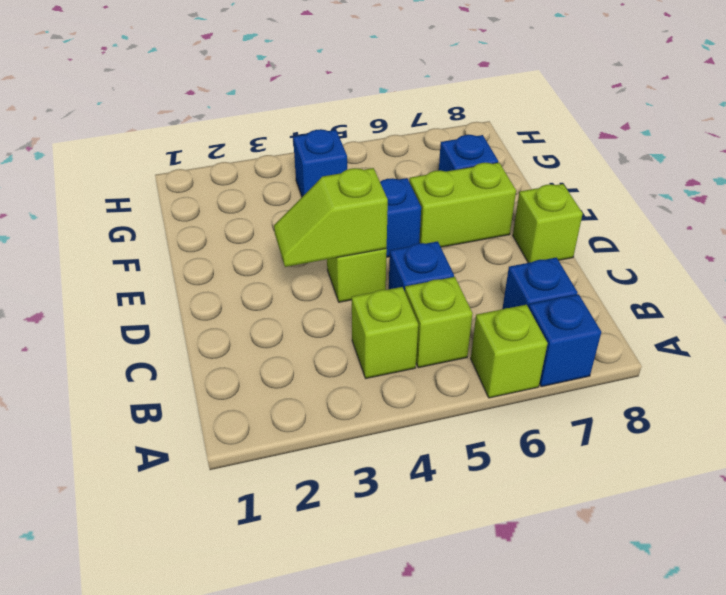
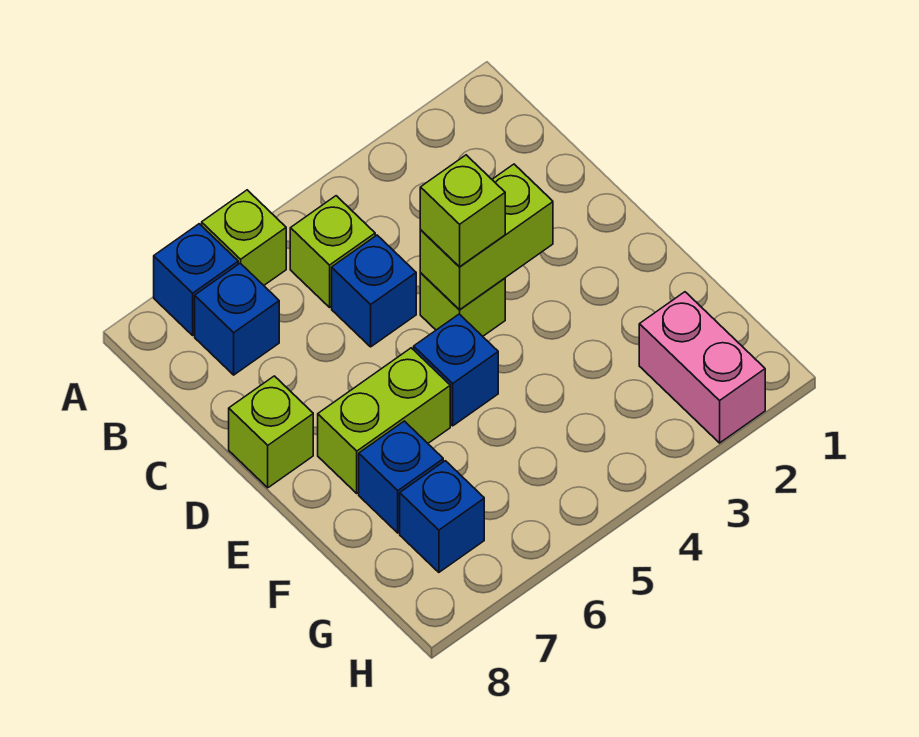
lime brick B4 level 1 -> lime brick D4 level 3
lime slope D3:D4 level 2 top 4 -> lime brick D3:D4 level 2
none -> pink brick G2:H2 level 1
blue brick G4 level 1 -> blue brick G7 level 1

